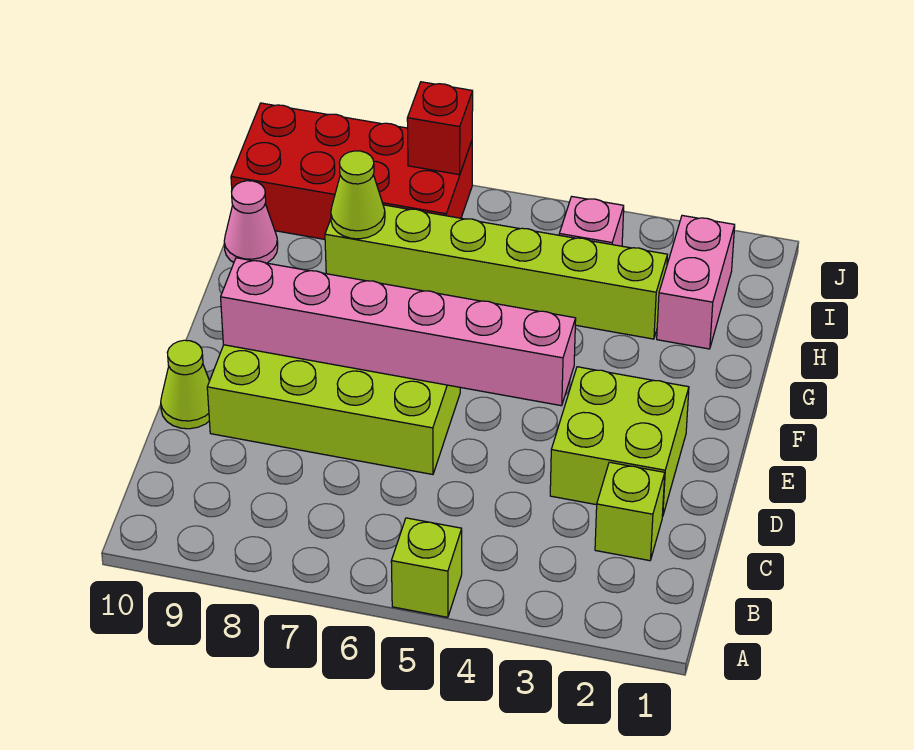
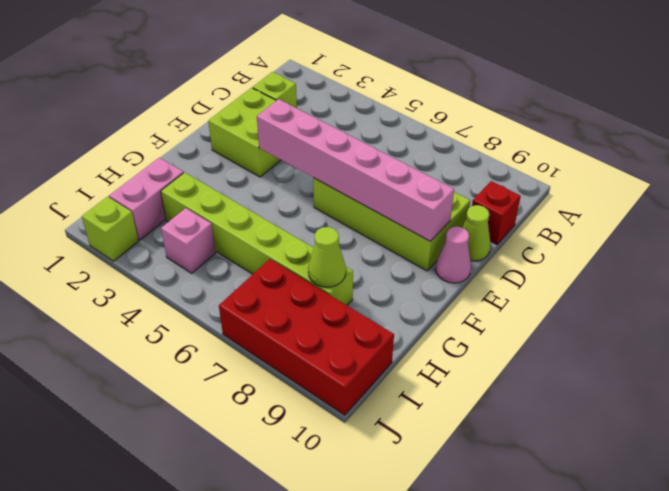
lime brick A5 level 1 -> lime brick J2 level 1
pink cone H10 level 1 -> pink cone E10 level 1
red brick J7 level 2 -> red brick C10 level 1

